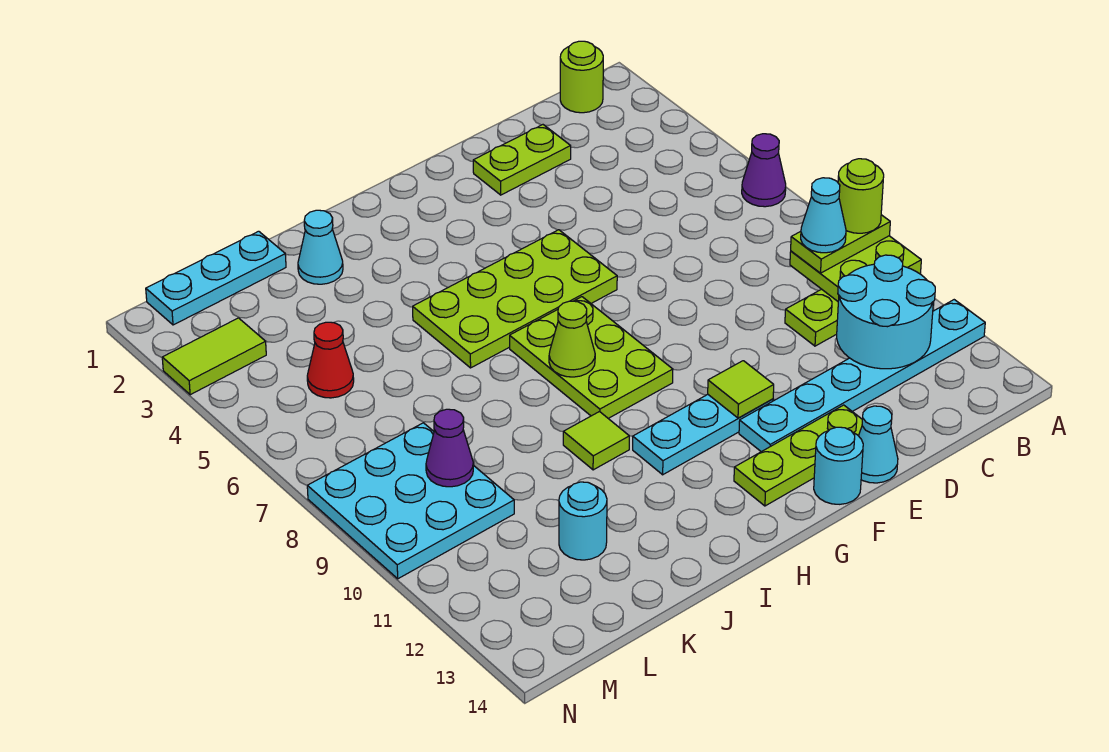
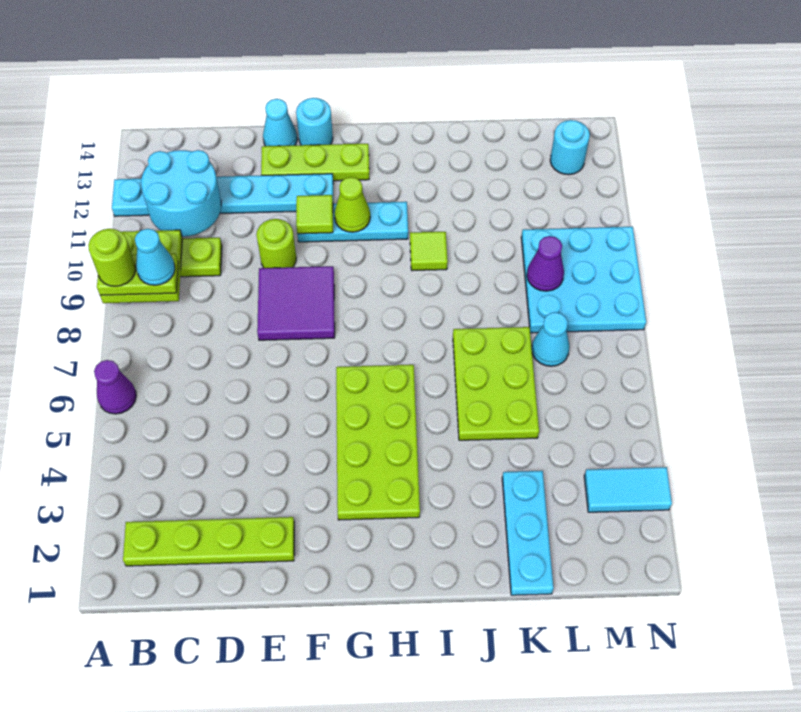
lime round brick B1 level 1 -> lime round brick E10 level 1
lime plate D2:E2 level 1 -> lime plate B2:E2 level 1
none -> purple tile E8:F9 level 1
lime plate F5:I6 level 1 -> lime plate G3:H6 level 1
lime plate G7:H9 level 1 -> lime plate J5:K7 level 1
lime cone H8 level 2 -> lime cone G11 level 2
cyan cone J2 level 1 -> cyan cone L7 level 1
cyan plate K1:M1 level 1 -> cyan plate K1:K3 level 1
cyan round brick K12 level 1 -> cyan round brick M13 level 1
red cone L5 level 1 -> none
lime tile M3:N3 level 1 -> cyan tile M3:N3 level 1

